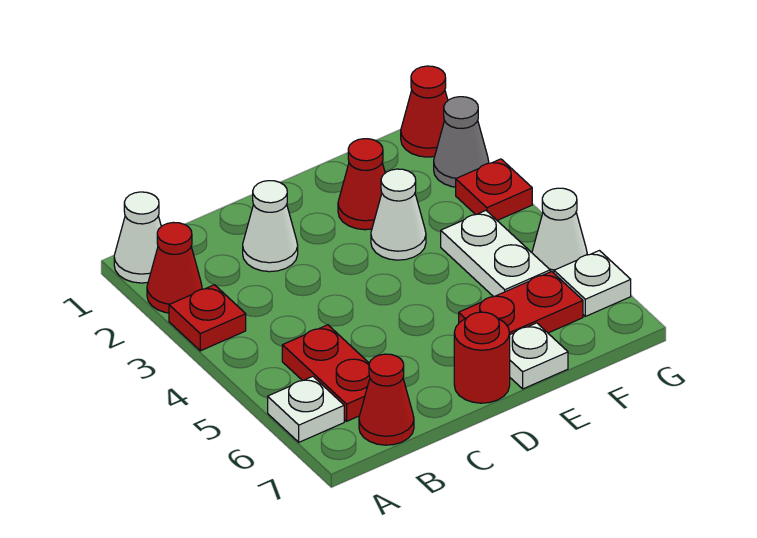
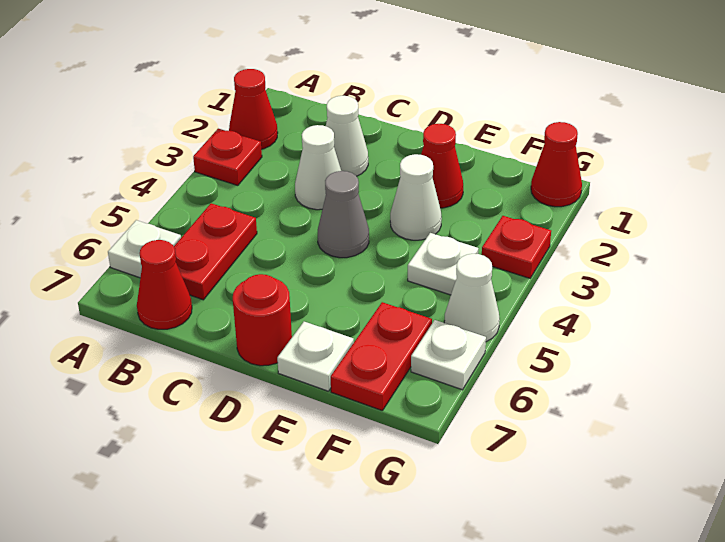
white cone A1 level 1 -> white cone C3 level 1
red plate E6:F6 level 1 -> red plate F6:F7 level 1
white plate F4:F5 level 1 -> white plate F4 level 1
grey cone G2 level 1 -> grey cone D4 level 1

